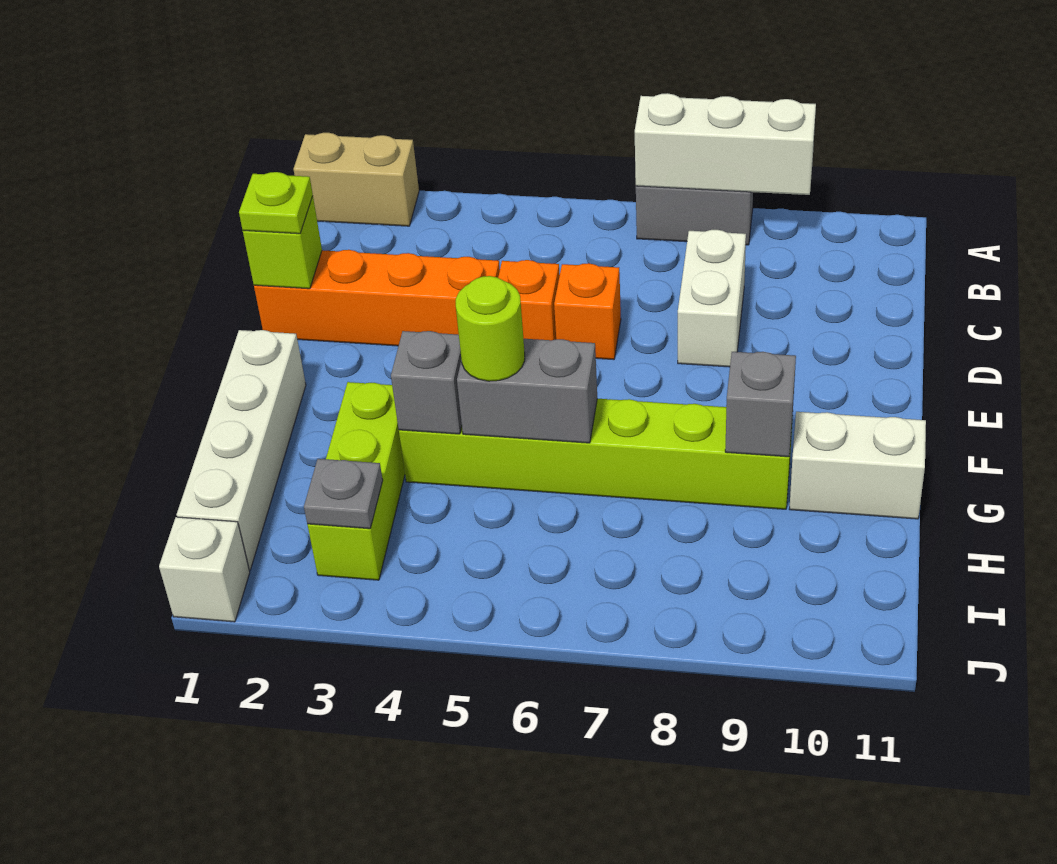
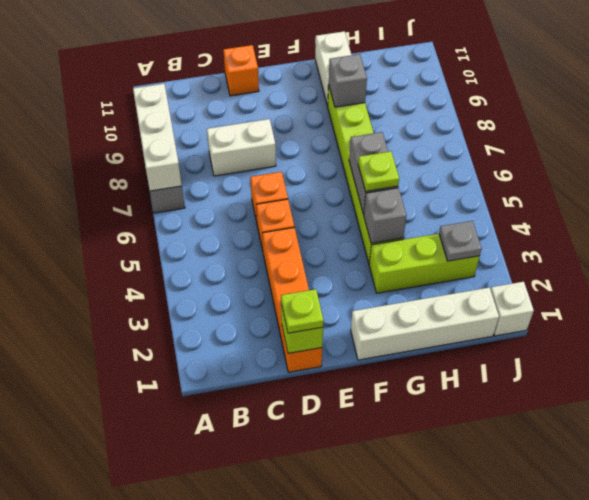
tan brick A1:A2 level 1 -> none
none -> orange brick D11 level 1
lime round brick G5 level 3 -> lime plate G5 level 3

